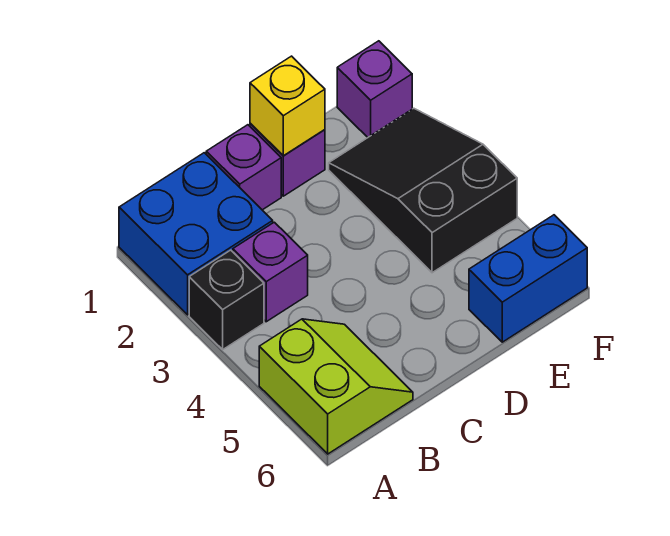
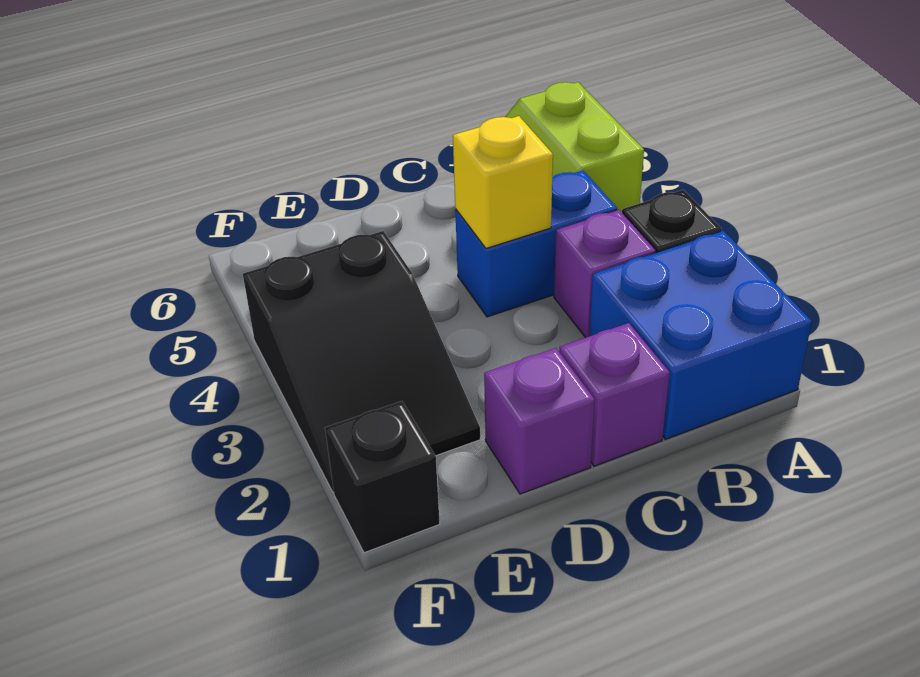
yellow brick D1 level 2 -> yellow brick C4 level 2
blue brick E6:F6 level 1 -> blue brick B4:C4 level 1
purple brick F1 level 1 -> black brick F1 level 1

